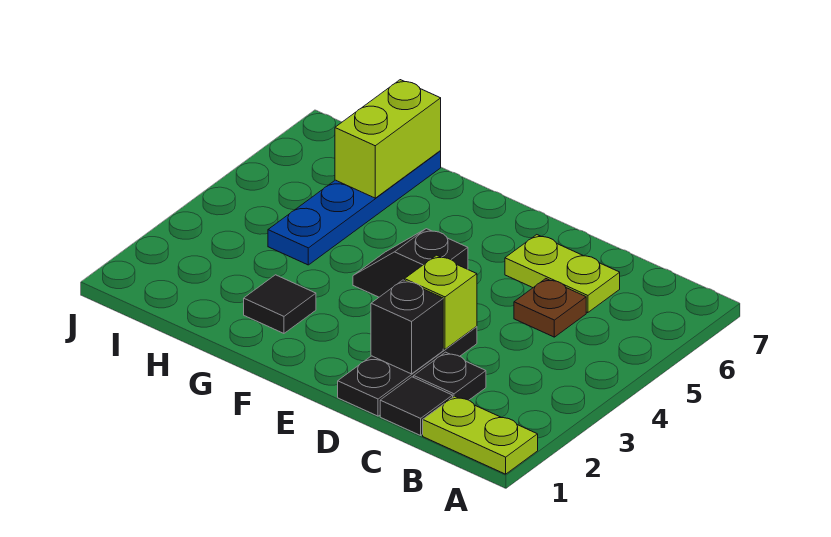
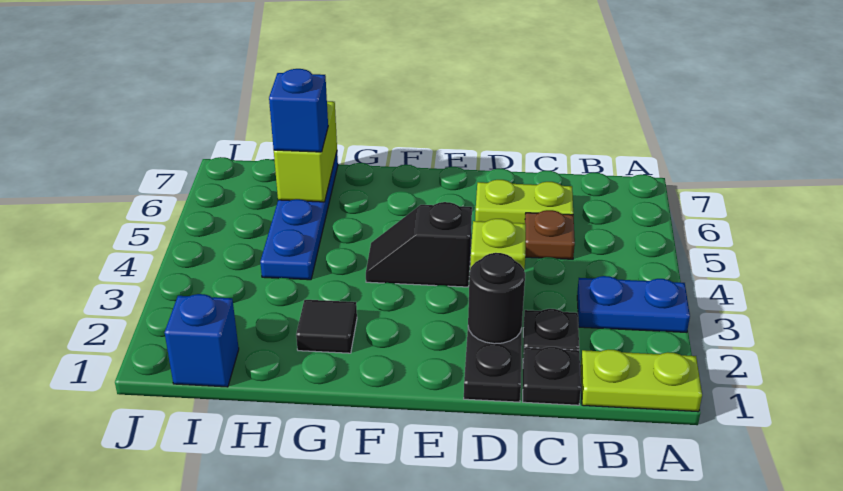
none -> blue plate A3:B3 level 1
black tile C1 level 1 -> black plate C1 level 1
black brick D2 level 2 -> black round brick D2 level 2
none -> blue brick H6 level 3
none -> blue brick I1 level 1

